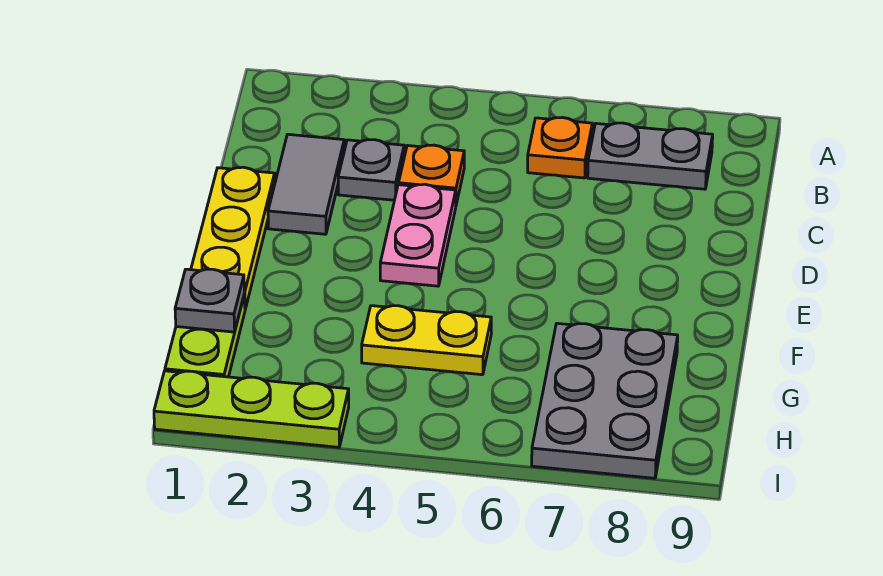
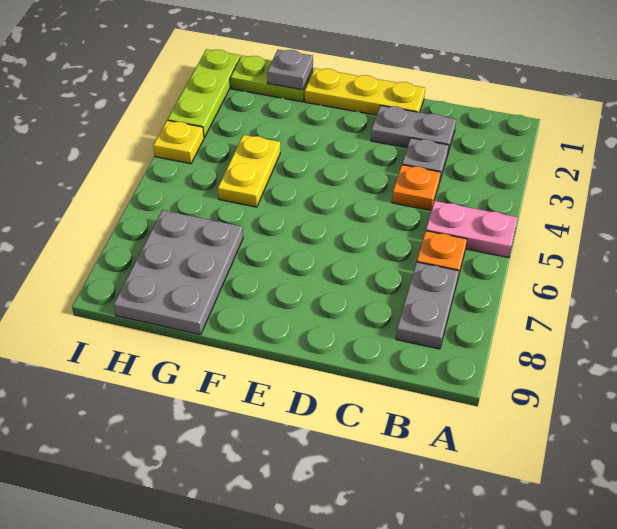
grey tile C2:D2 level 1 -> grey plate C2:D2 level 1
pink plate D4:E4 level 1 -> pink plate A5:B5 level 1
grey plate G7:I8 level 1 -> grey plate G7:H9 level 1
none -> yellow plate I4 level 1

